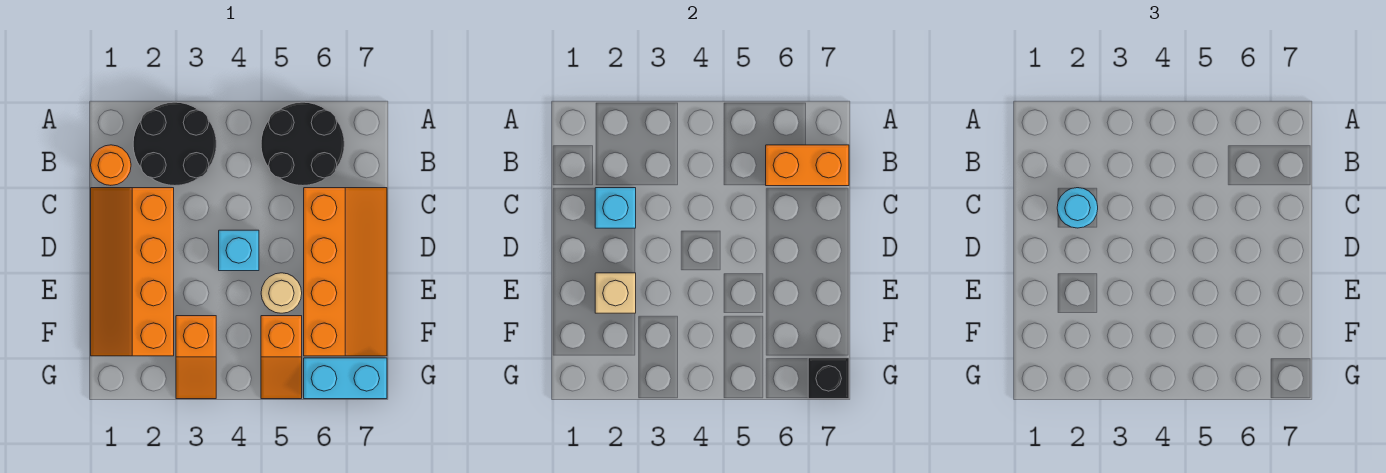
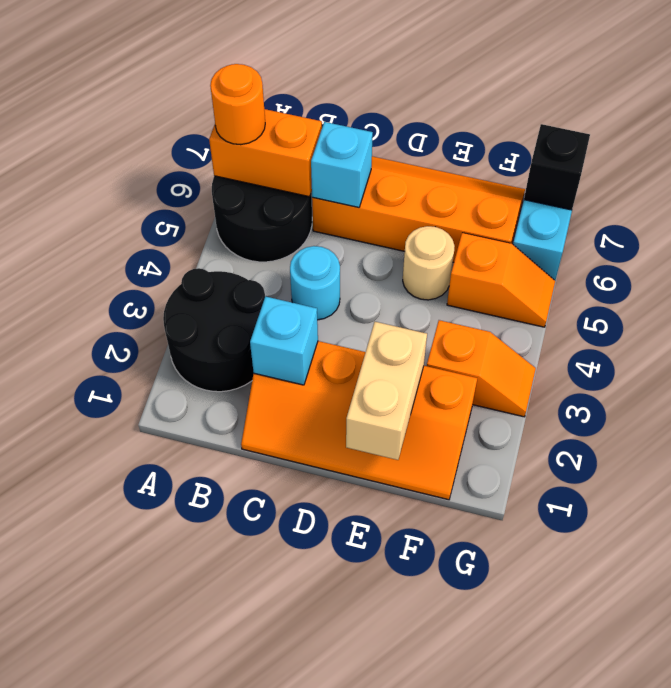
orange round brick B1 level 1 -> orange round brick A6 level 3
orange brick B6:B7 level 2 -> orange brick A6:B6 level 2
cyan round brick C2 level 3 -> cyan round brick C4 level 1
cyan brick D4 level 1 -> cyan brick C6 level 2
tan brick E2 level 2 -> tan brick E1:E2 level 2

